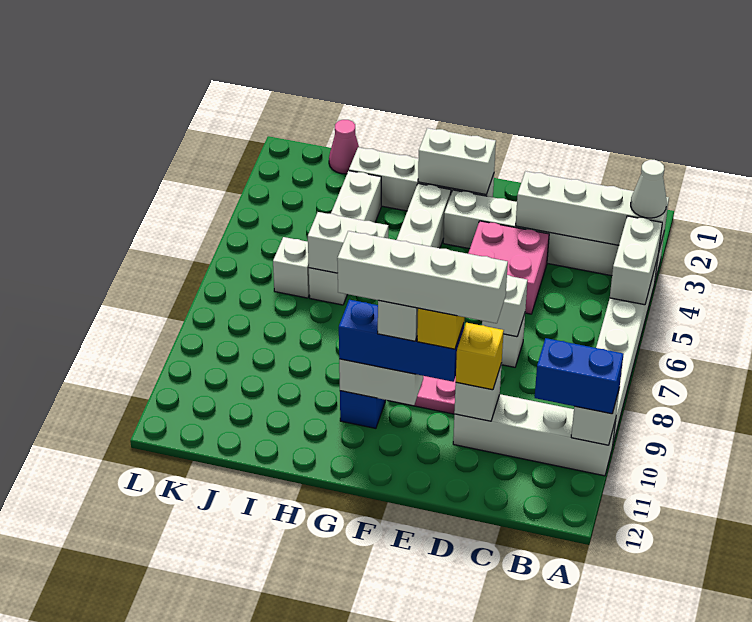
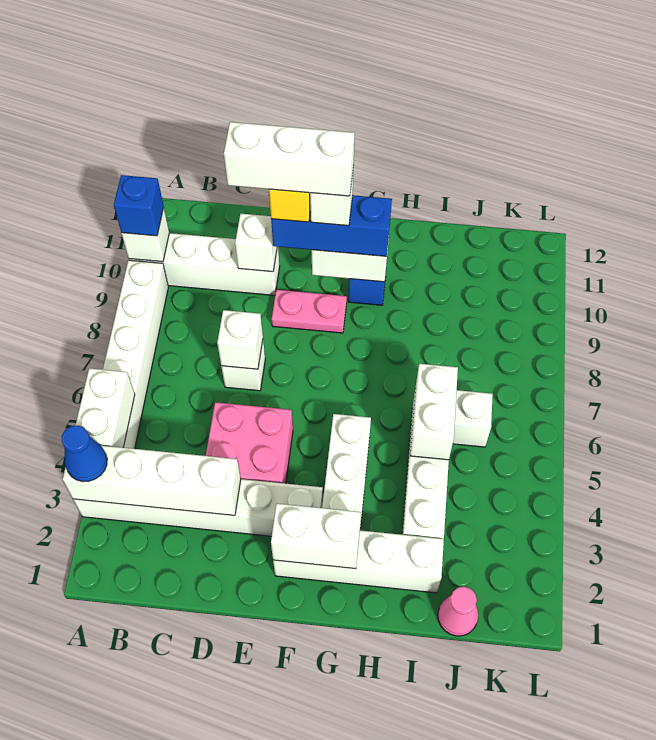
white cone A3 level 3 -> blue cone A3 level 3
blue brick A10:B10 level 3 -> blue brick A10 level 3
yellow brick D10 level 3 -> none
white brick D10:G10 level 5 -> white brick D10:F10 level 5
white brick H6:I6 level 2 -> white brick I5:I6 level 2

